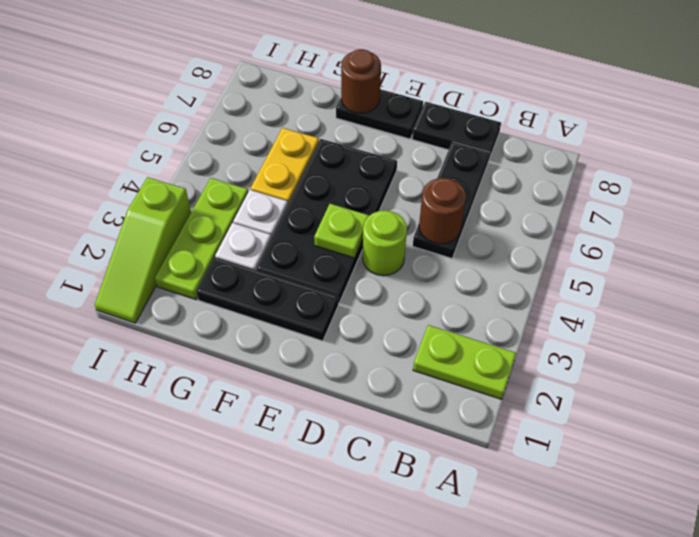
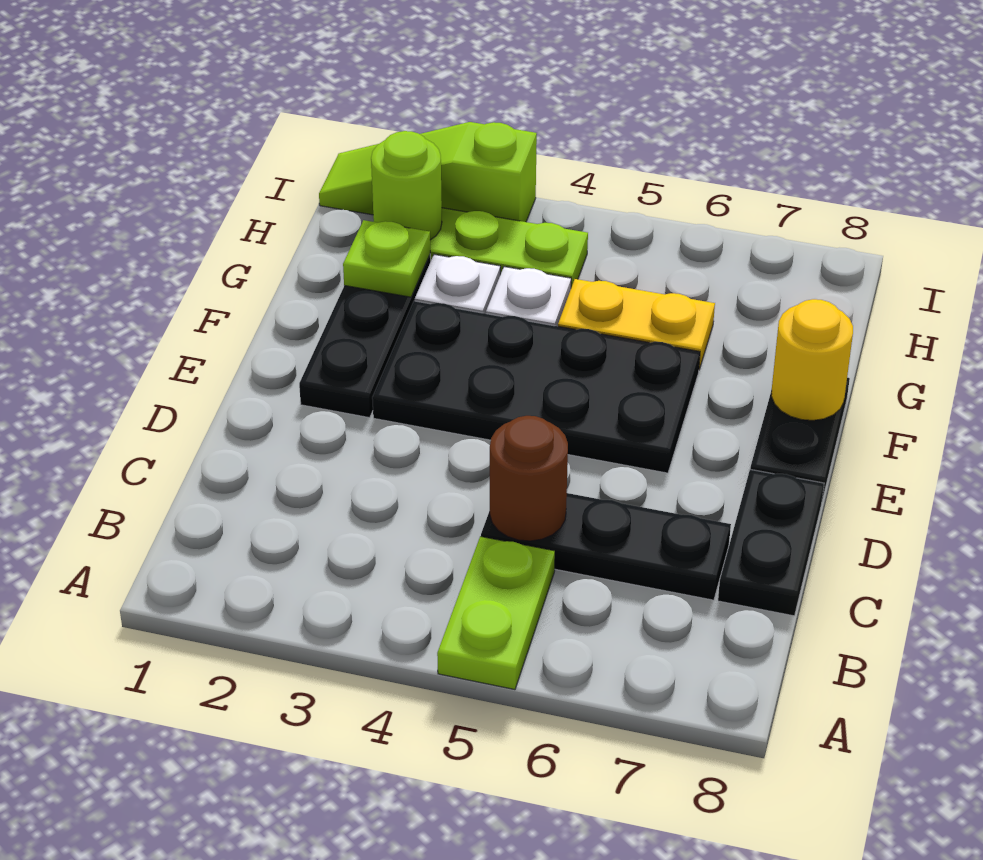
lime plate A2:B2 level 1 -> lime plate A5:B5 level 1
lime round brick D4 level 1 -> lime round brick H2 level 2
lime plate E4 level 2 -> lime plate G2 level 2
brown round brick F8 level 2 -> yellow round brick F8 level 2

